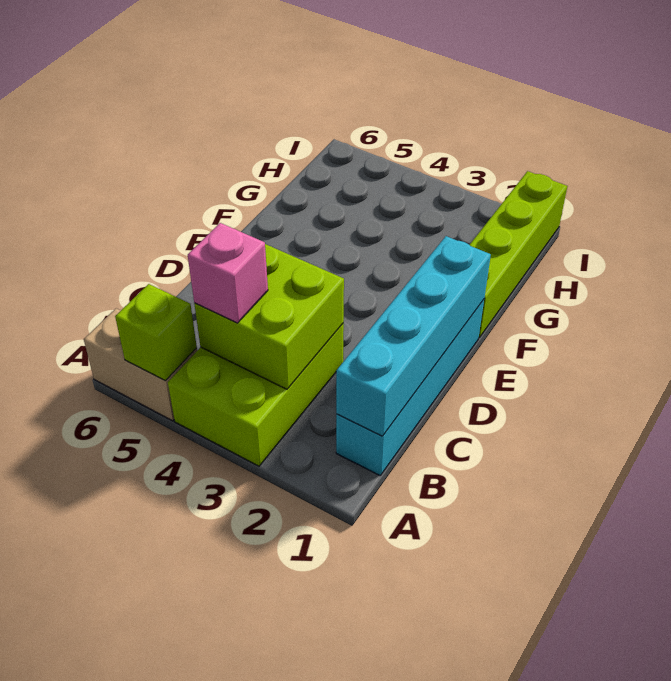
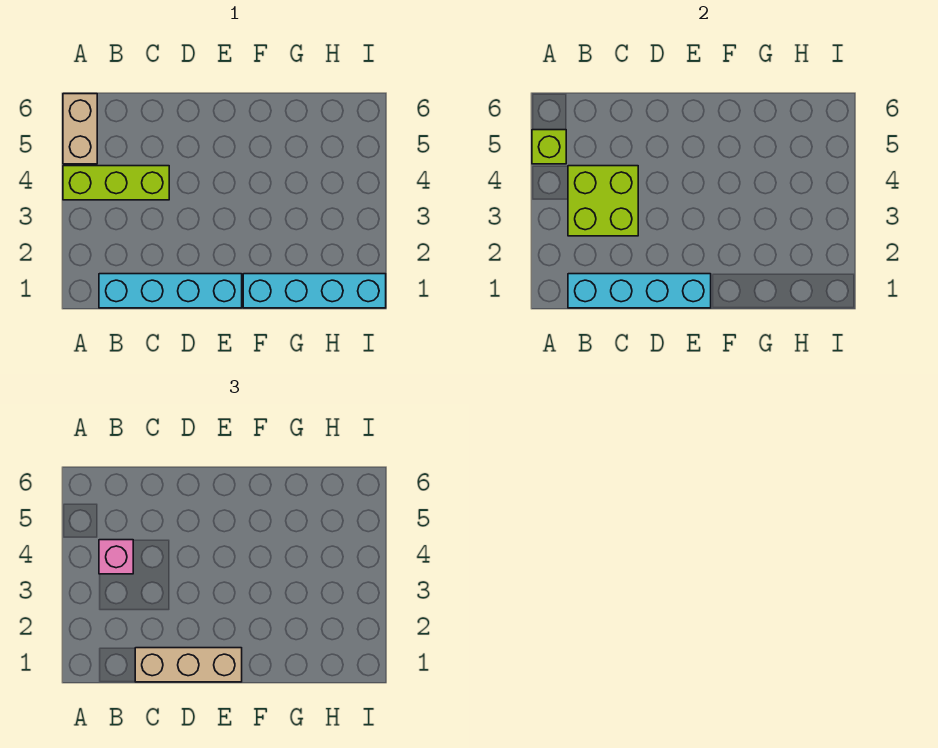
lime brick A3:C4 level 1 -> lime brick A4:C4 level 1
none -> tan brick C1:E1 level 3
lime brick F1:I1 level 1 -> cyan brick F1:I1 level 1

